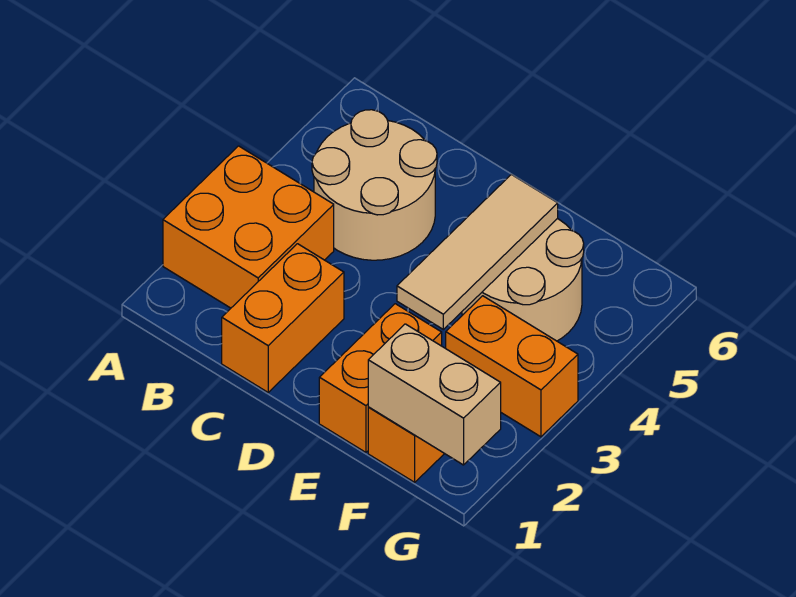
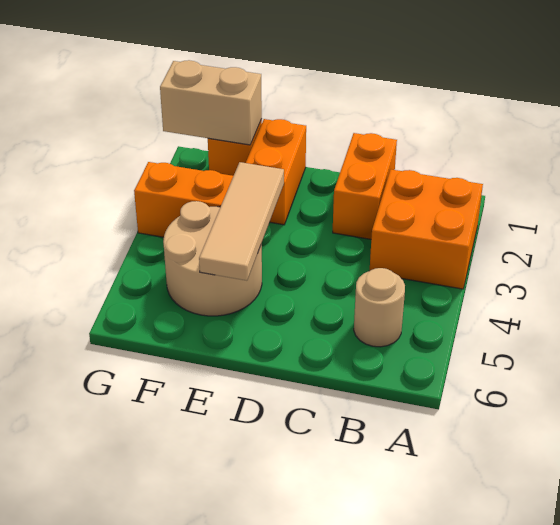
tan round brick B4:C5 level 1 -> tan round brick B5 level 1

